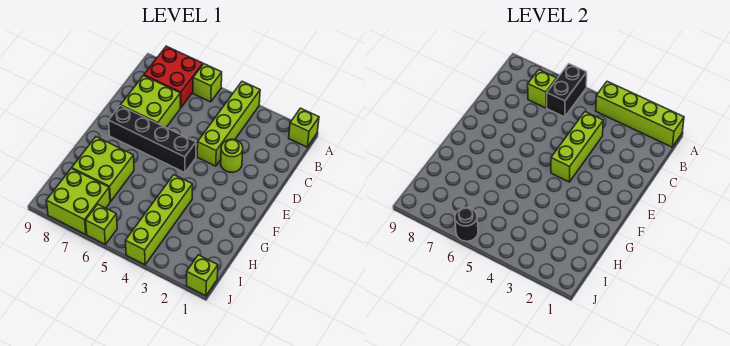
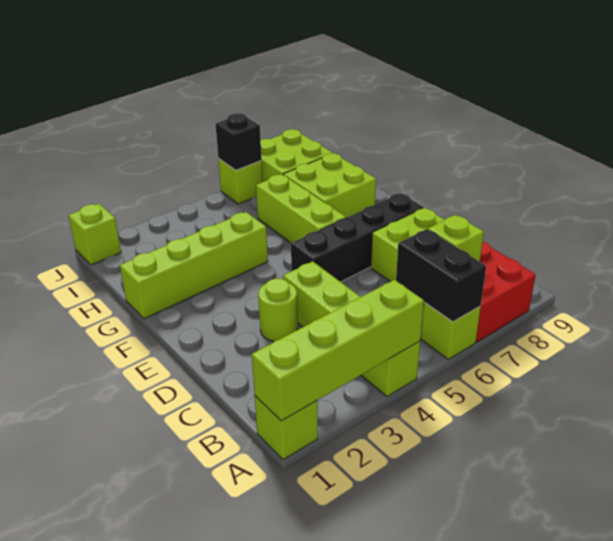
lime brick C4:E4 level 2 -> lime brick F6:H6 level 1
lime brick G4:J4 level 1 -> lime brick G1:G4 level 1
black round brick J6 level 2 -> black brick J6 level 2

